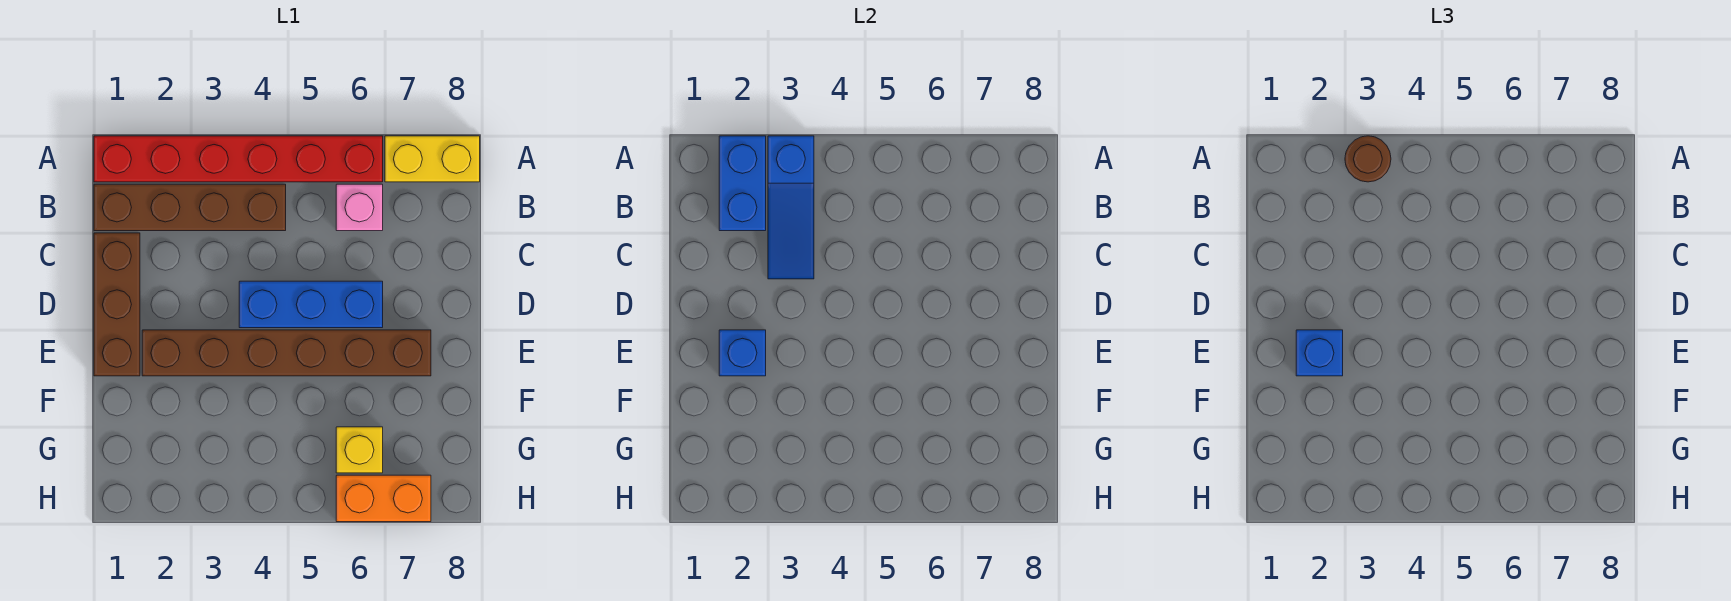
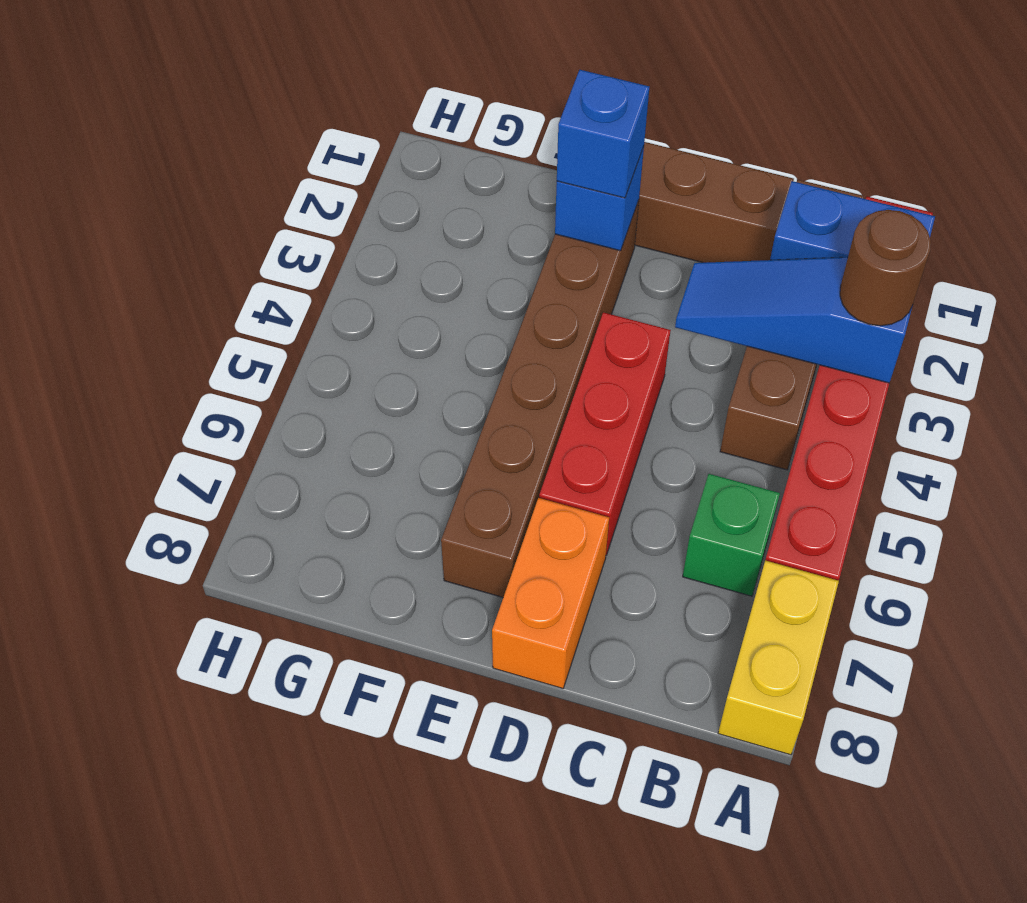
pink brick B6 level 1 -> green brick B6 level 1
blue brick D4:D6 level 1 -> red brick D4:D6 level 1
yellow brick G6 level 1 -> none
orange brick H6:H7 level 1 -> orange brick D7:D8 level 1

